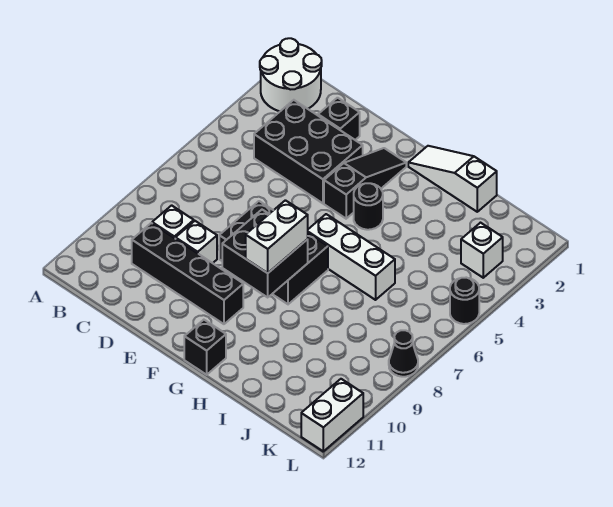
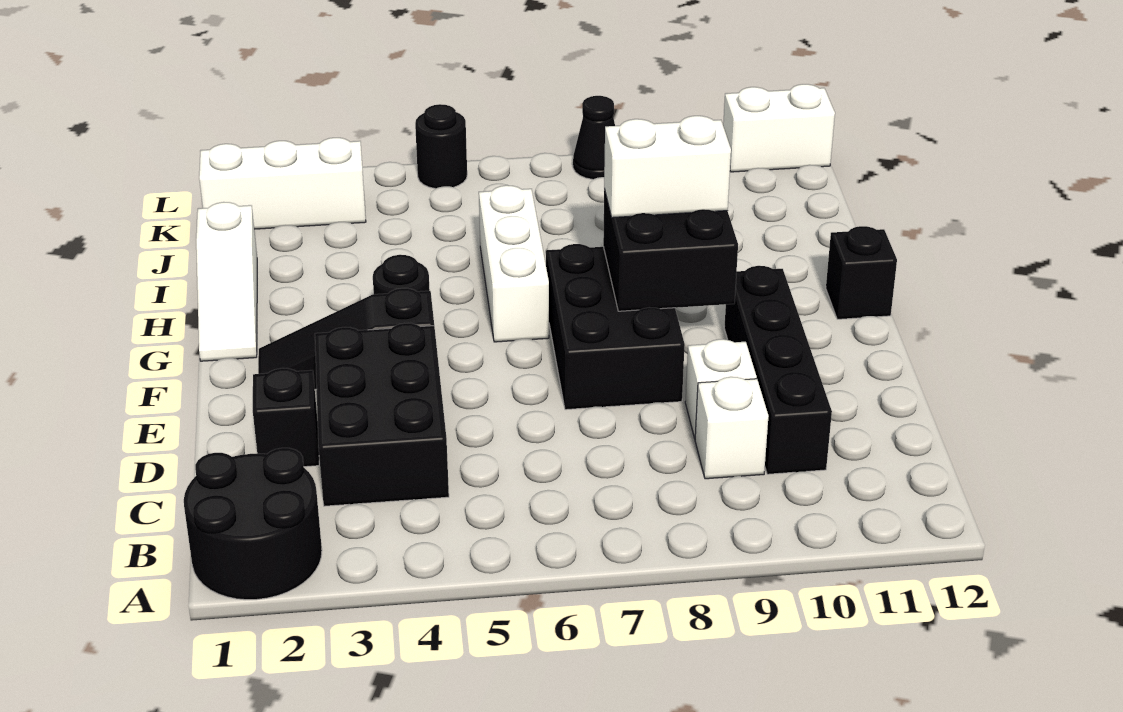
white round brick A1:B2 level 1 -> black round brick A1:B2 level 1
white brick K3 level 1 -> white brick K1:K3 level 1

